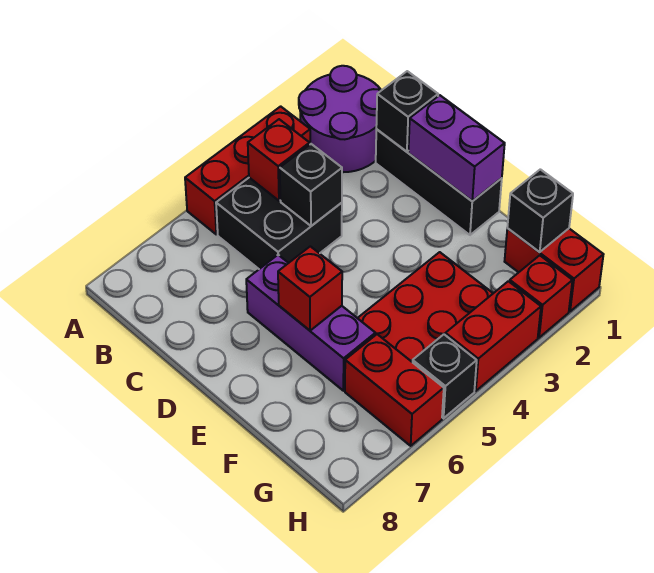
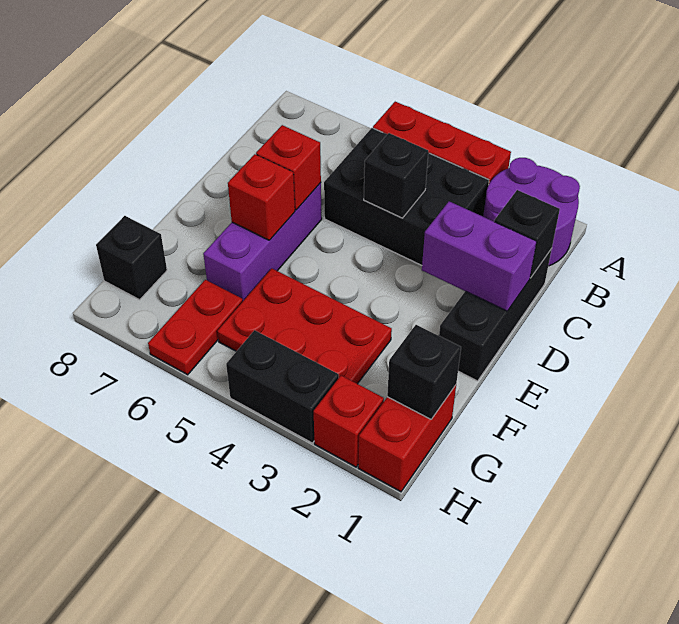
black brick B4:C5 level 1 -> black brick B3:C5 level 1
red brick B4 level 2 -> red brick D6 level 2
purple brick D1:E1 level 2 -> purple brick D1:D2 level 2
red brick G6:H6 level 1 -> red plate G6:H6 level 1
red brick H3:H4 level 1 -> black brick H3:H4 level 1
black brick H5 level 1 -> black brick G8 level 1

